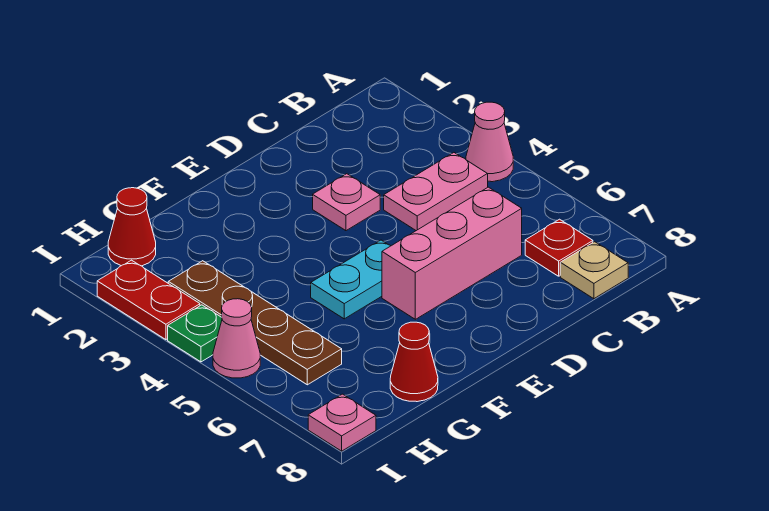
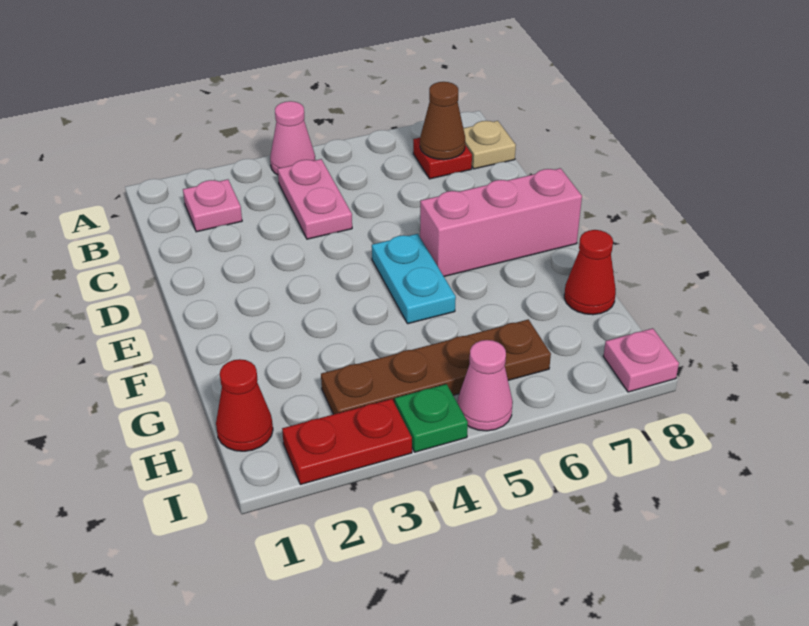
none -> brown cone B7 level 2
pink brick C6:E6 level 1 -> pink brick E6:E8 level 1
pink plate D3 level 1 -> pink plate B2 level 1

